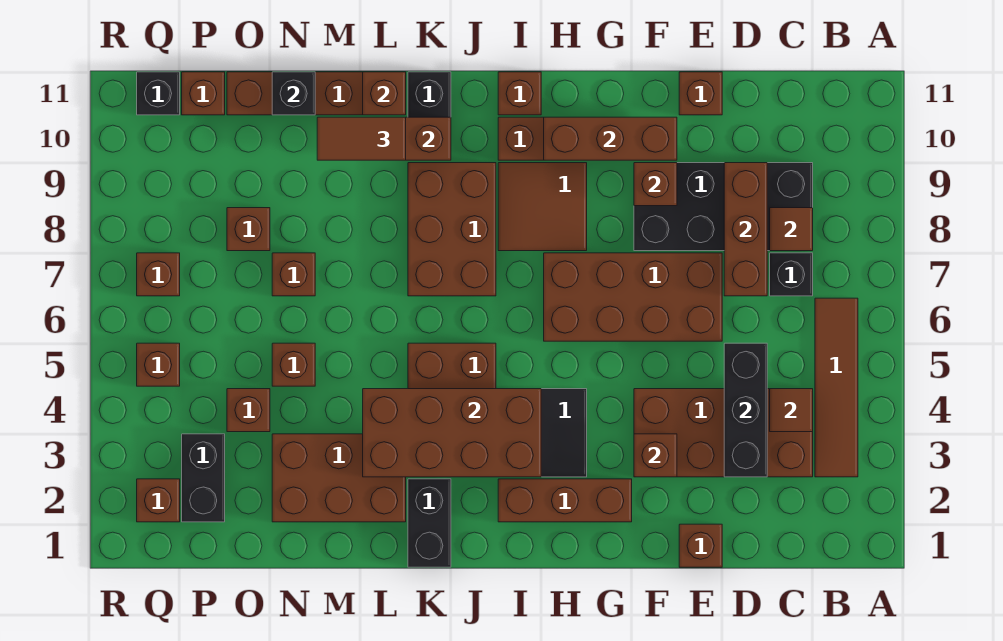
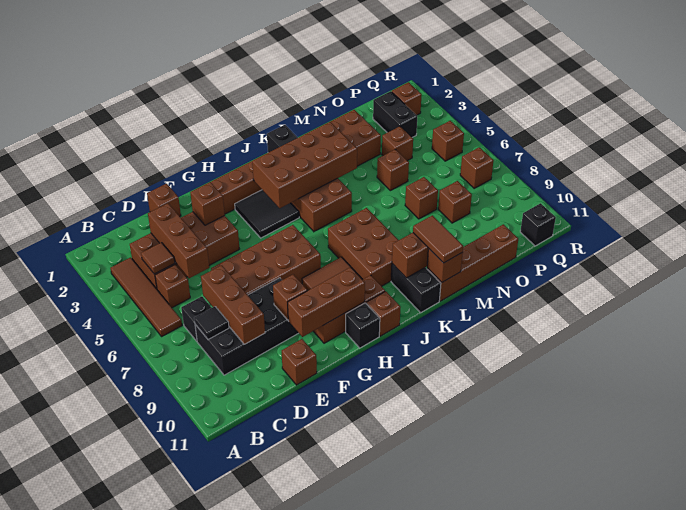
brown tile C8 level 2 -> black tile C8 level 2
black brick D3:D5 level 2 -> brown brick D3:D5 level 2
brown tile L10:M10 level 3 -> brown tile L10:L11 level 3
black brick N11 level 2 -> black brick H11 level 1
brown brick P11 level 1 -> brown brick C5 level 1

